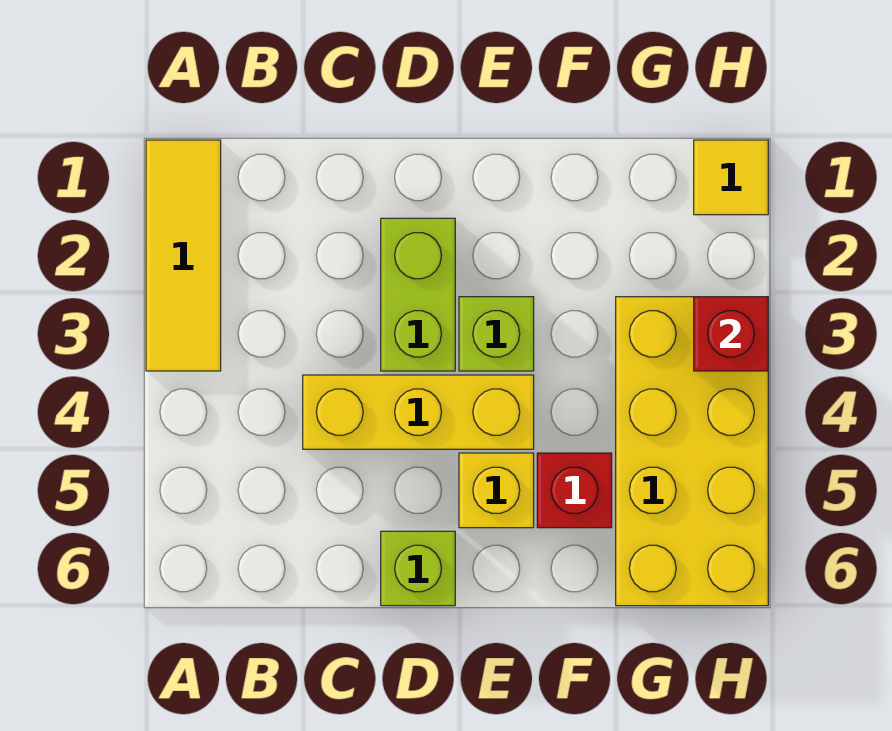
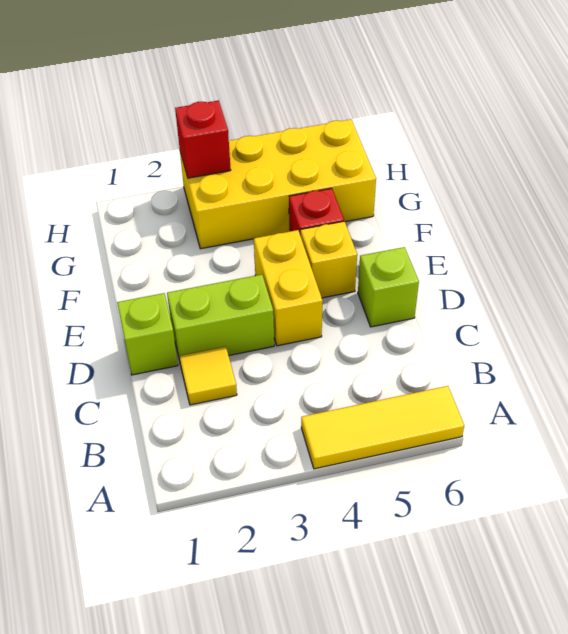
yellow tile A1:A3 level 1 -> yellow tile A4:A6 level 1
yellow brick C4:E4 level 1 -> yellow brick D4:E4 level 1
lime brick E3 level 1 -> lime brick D1 level 1
yellow tile H1 level 1 -> yellow tile C2 level 1

